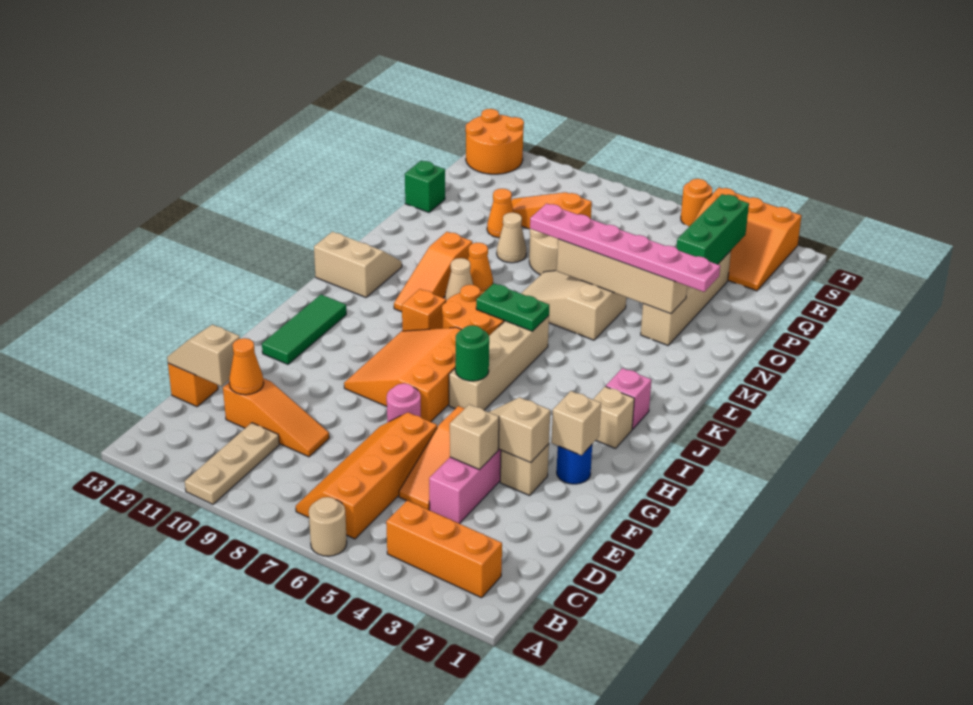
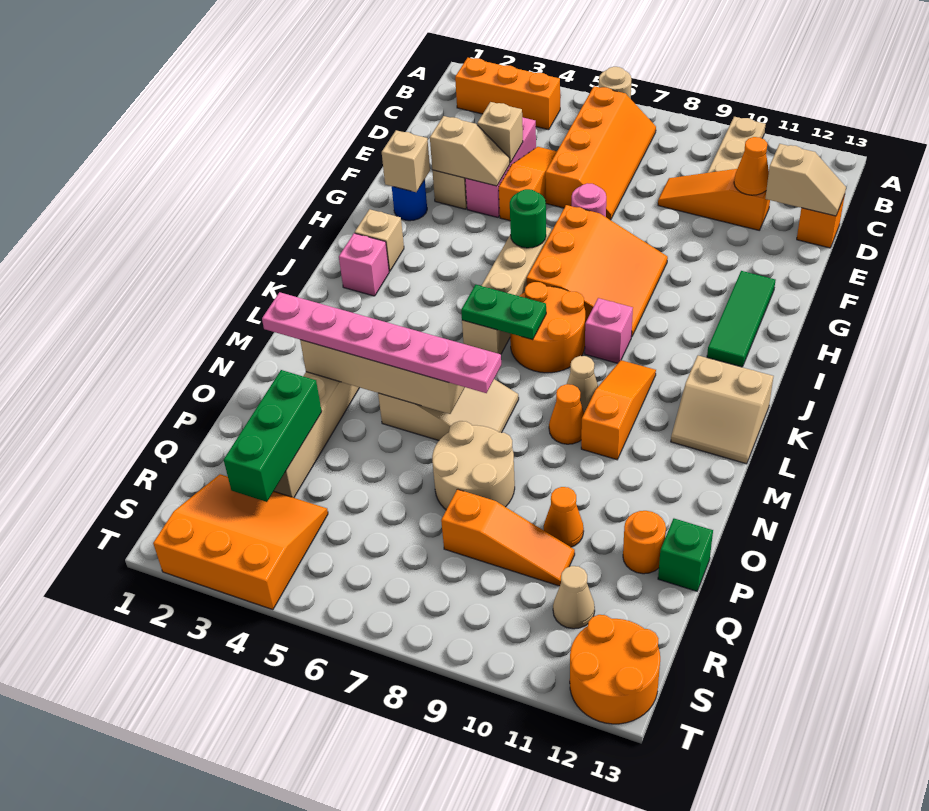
orange brick J9 level 1 -> pink brick J9 level 1
tan cone O9 level 1 -> tan cone R11 level 1
orange round brick T5 level 1 -> orange round brick P12 level 1

